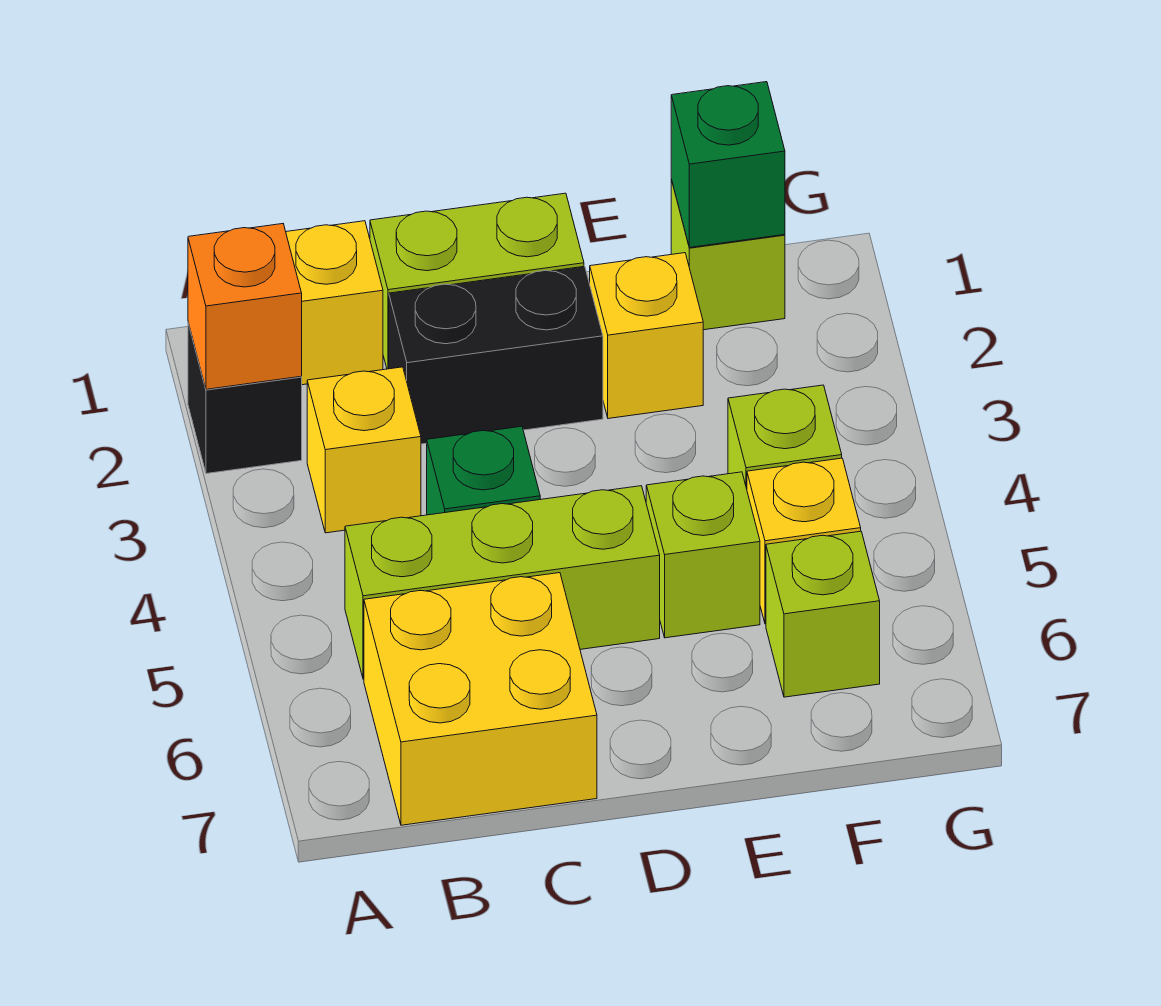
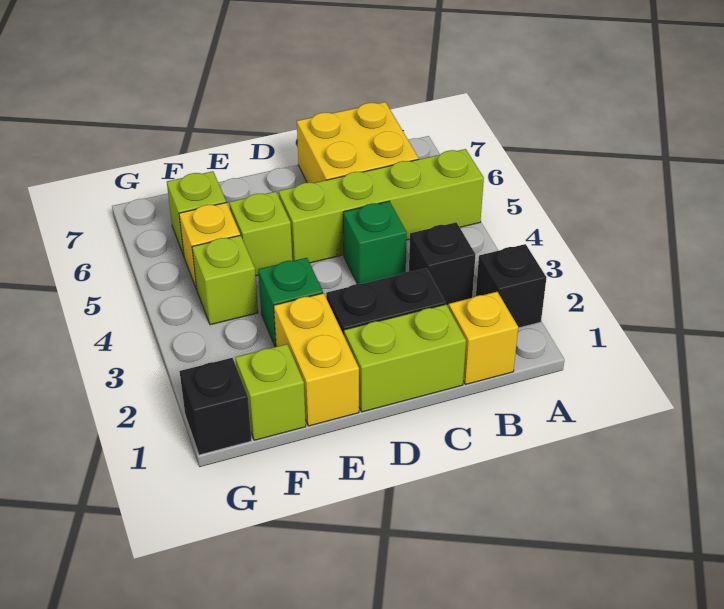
orange brick A2 level 2 -> none
yellow brick B3 level 1 -> black brick B3 level 1
lime brick B5:D5 level 1 -> lime brick A5:D5 level 1
yellow brick E2 level 1 -> yellow brick E1:E2 level 1
green brick F1 level 2 -> green brick E3 level 1
none -> black brick G1 level 1

